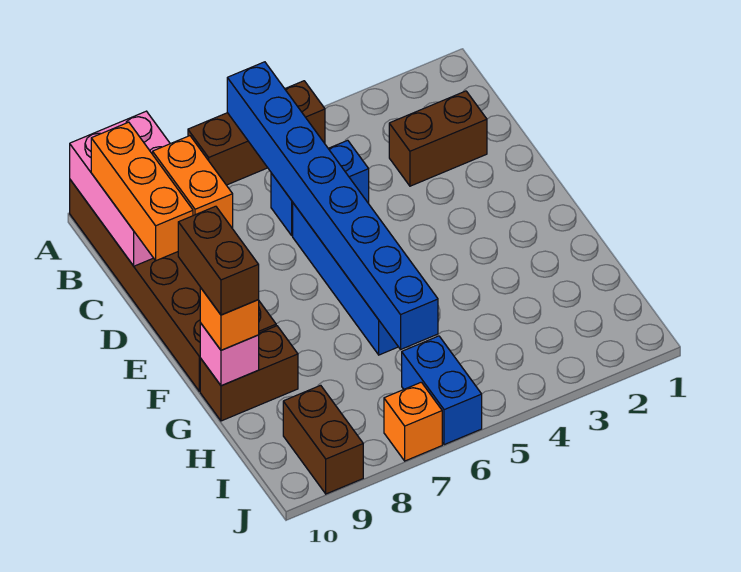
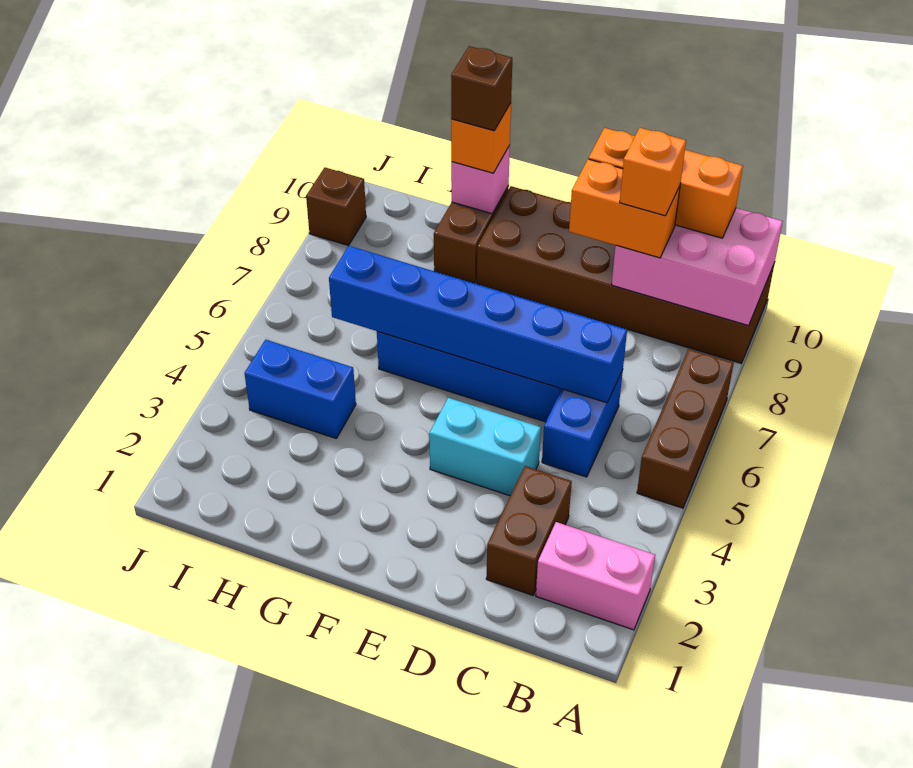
none -> pink brick A2:B2 level 1
blue brick A6:H6 level 2 -> blue brick C6:H6 level 2
none -> cyan brick D4:E4 level 1
brown brick F10:G10 level 4 -> brown brick G10 level 4
blue brick I6:J6 level 1 -> blue brick H4:I4 level 1
brown brick I9:J9 level 1 -> brown brick J9 level 1
orange brick J7 level 1 -> orange brick C9 level 4

